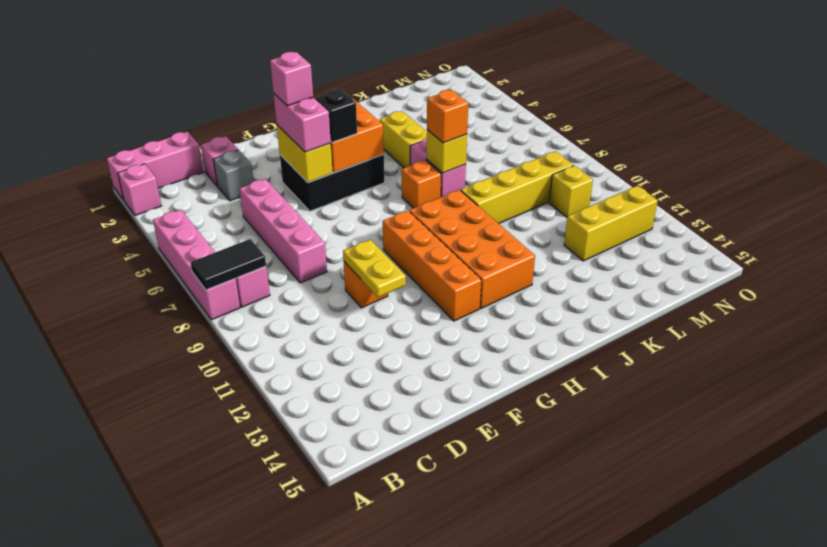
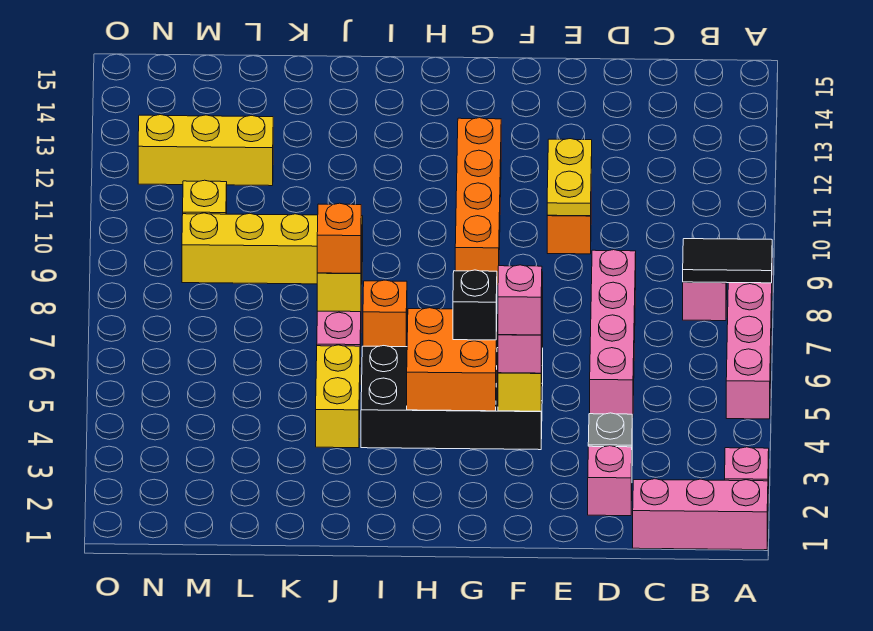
black brick F4:H5 level 1 -> black brick F4:I5 level 1
orange brick H9:I12 level 1 -> none

